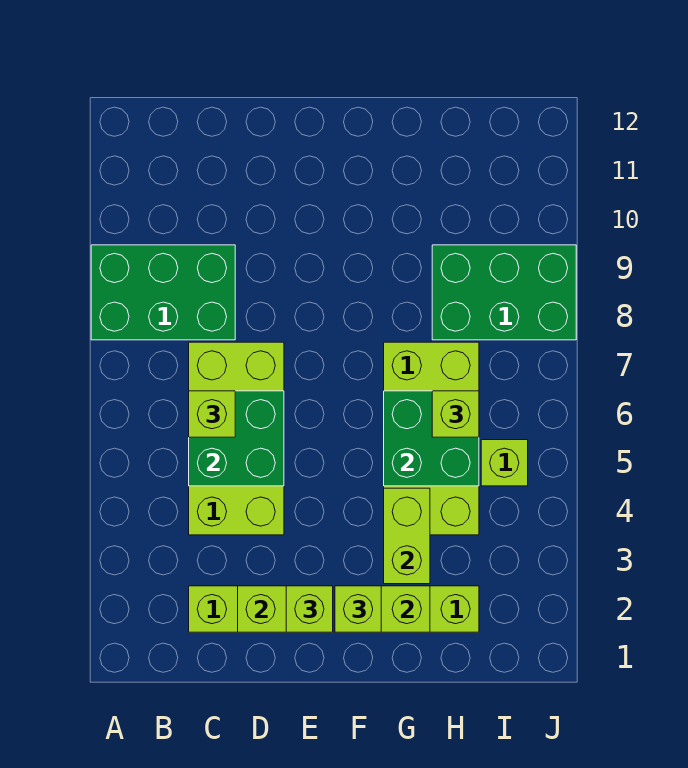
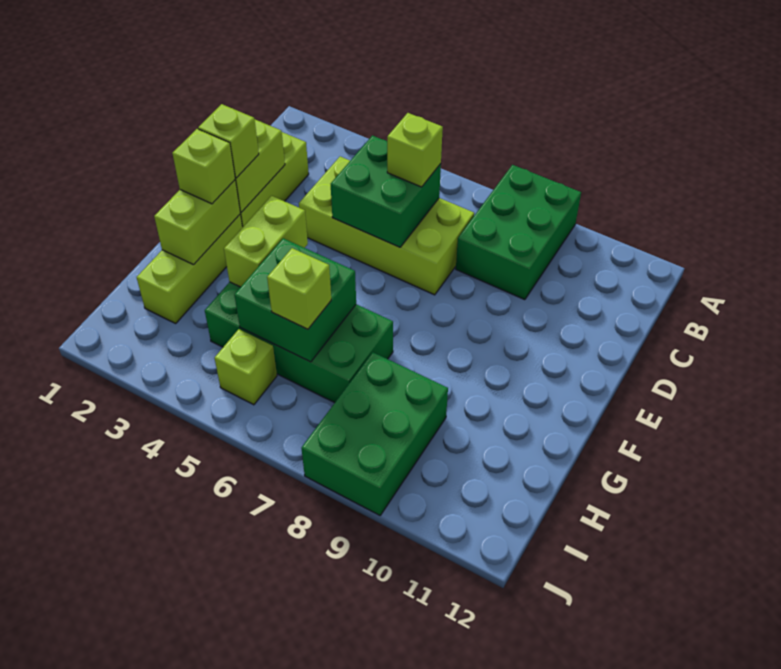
lime brick G3:G4 level 2 -> lime brick F4:G4 level 2
lime brick G4:H7 level 1 -> green brick G4:H7 level 1

